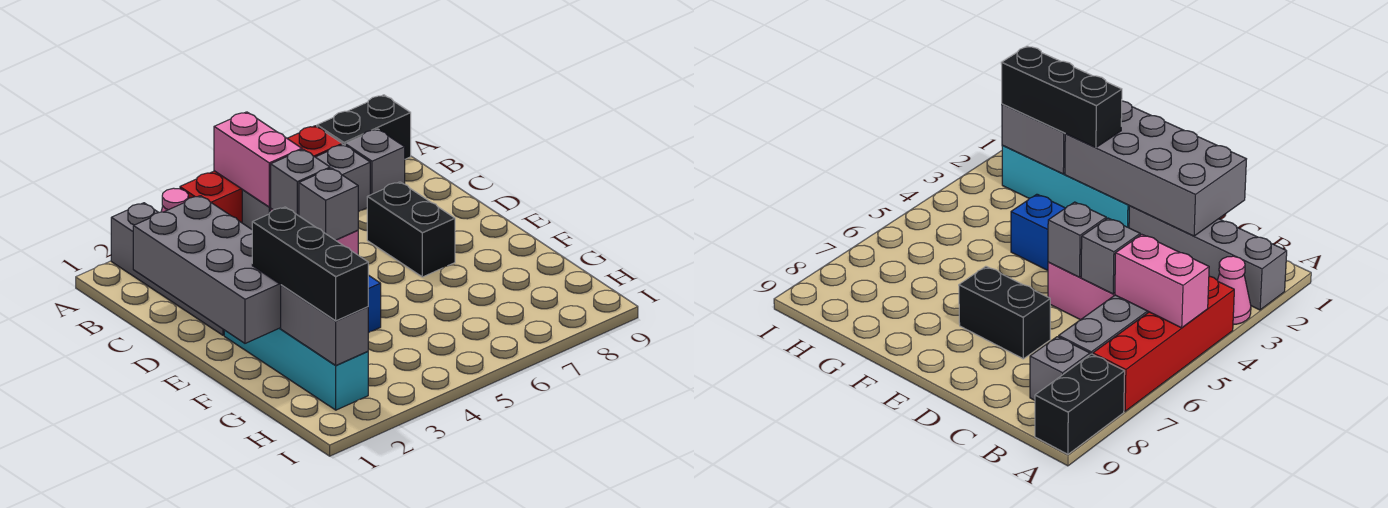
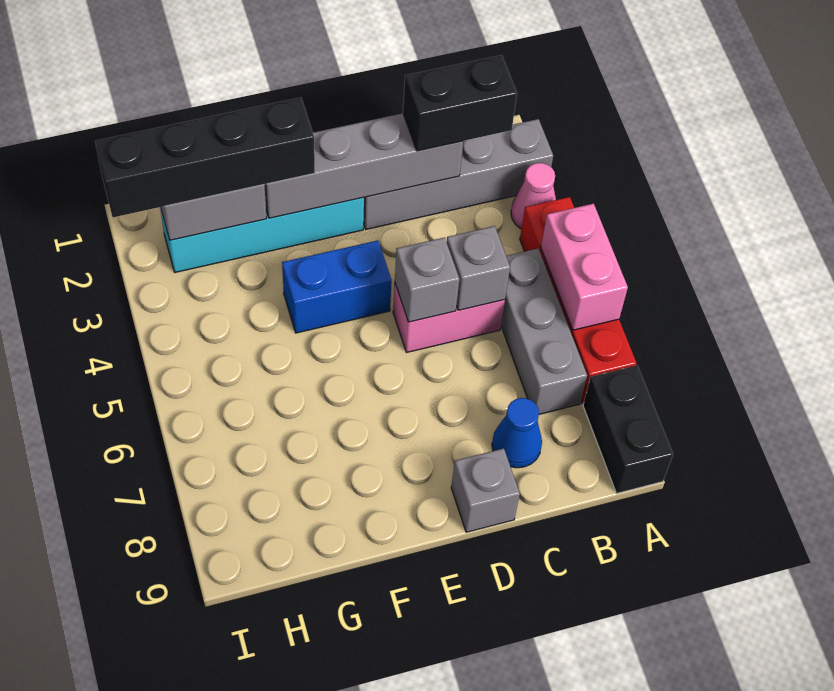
pink brick A5:B5 level 2 -> pink brick A5:A6 level 2
grey brick B8 level 1 -> grey brick D9 level 1
grey brick C1:F2 level 2 -> grey brick C2:F2 level 2
none -> blue cone C8 level 1
black brick D7:E7 level 1 -> black brick B2:C2 level 3
black brick F2:H2 level 3 -> black brick F2:I2 level 3

